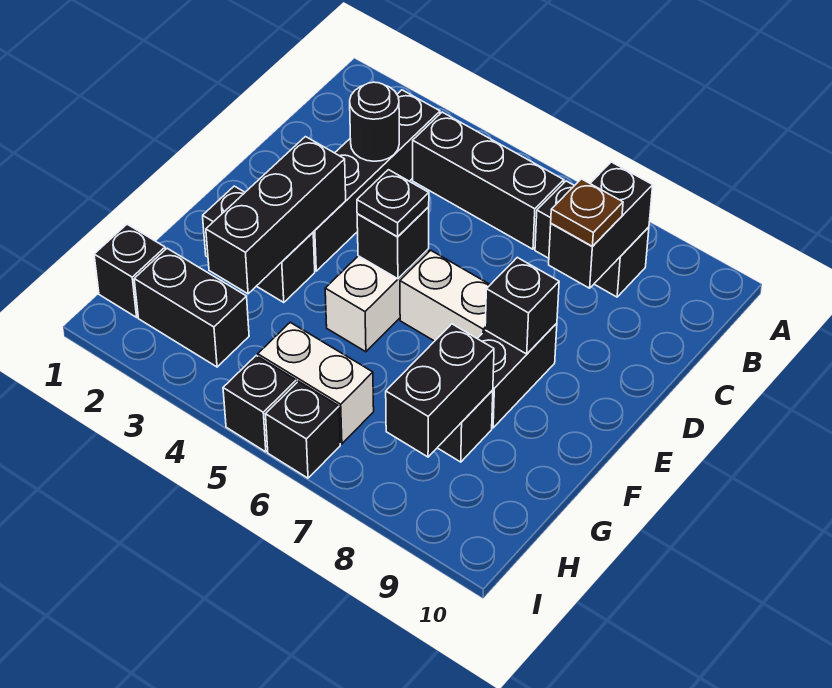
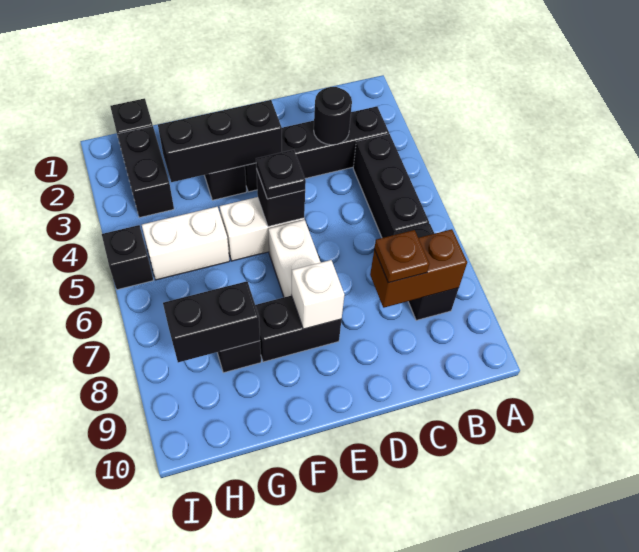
black brick B8:C8 level 2 -> brown brick B8:C8 level 2
black brick E8 level 2 -> white brick E8 level 2
white brick H5:H6 level 1 -> white brick G5:H5 level 1
black brick I6 level 1 -> none

